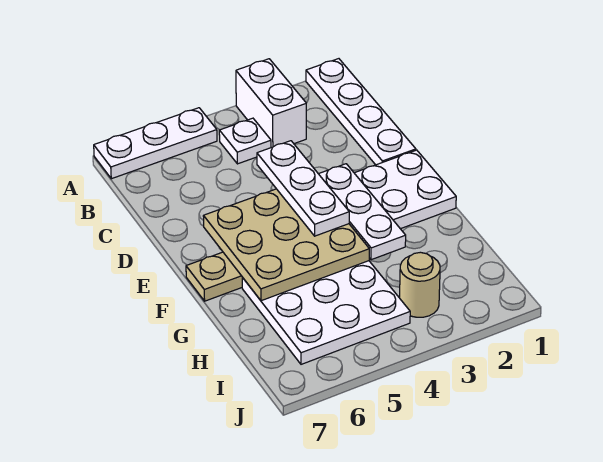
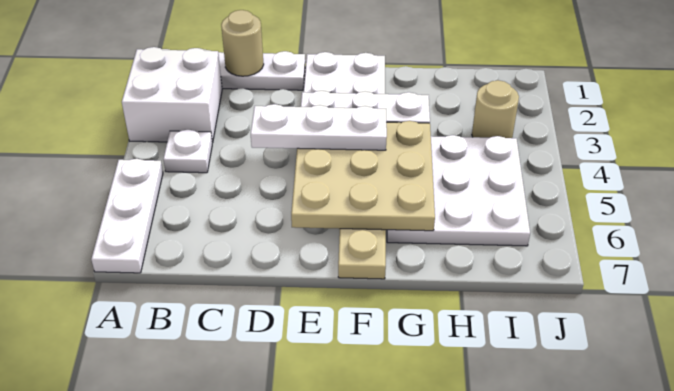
white brick A3:B3 level 1 -> white brick A2:B3 level 1
none -> tan round brick C1 level 2

